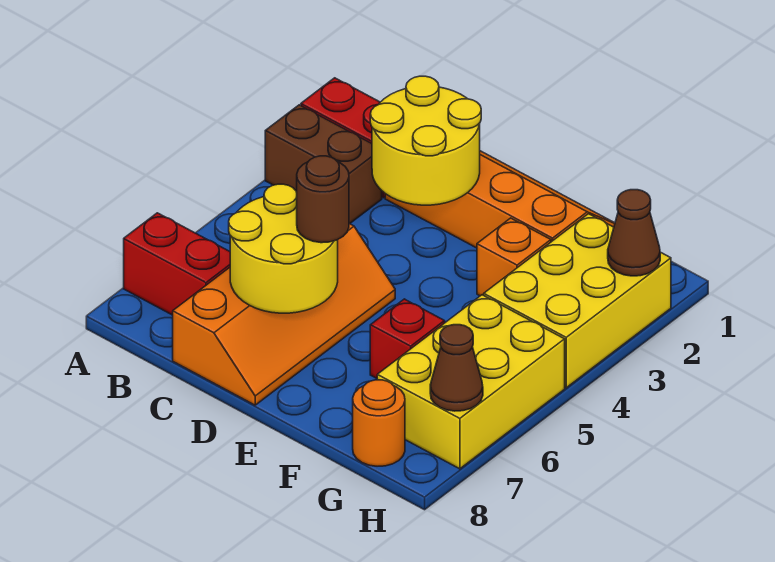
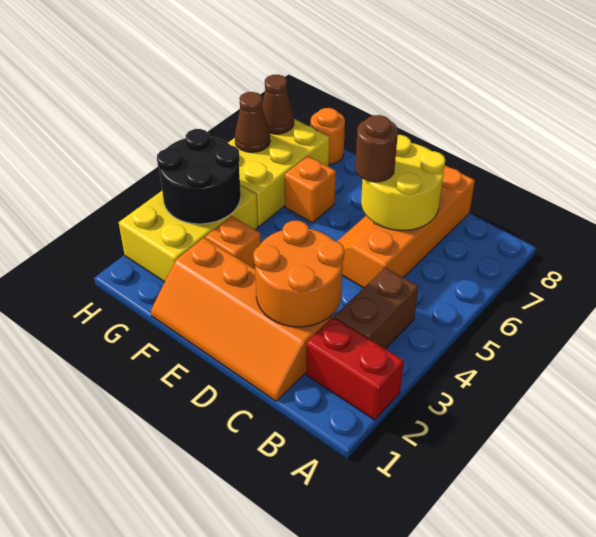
brown brick A3:B3 level 1 -> brown brick B3:B4 level 1
red brick A7:B7 level 1 -> none
yellow round brick C2:D3 level 2 -> orange round brick C2:D3 level 2
red brick F6 level 1 -> orange brick F6 level 1
none -> black round brick G3:H4 level 2
brown cone H2 level 2 -> brown cone H6 level 2

